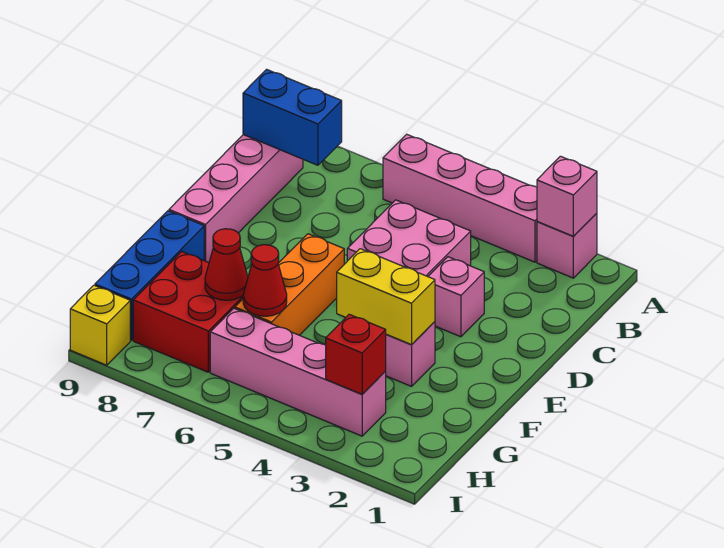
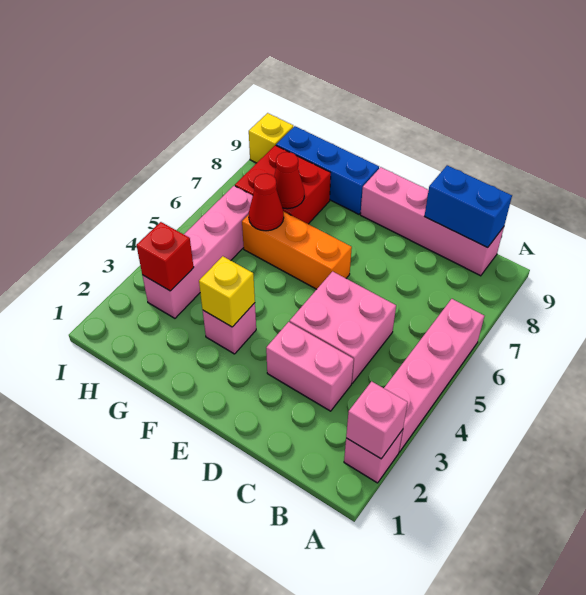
blue brick B8:B9 level 2 -> blue brick B9:C9 level 2
pink brick D3 level 1 -> pink brick C3:D3 level 1
yellow brick F3:F4 level 2 -> yellow brick F3 level 2

